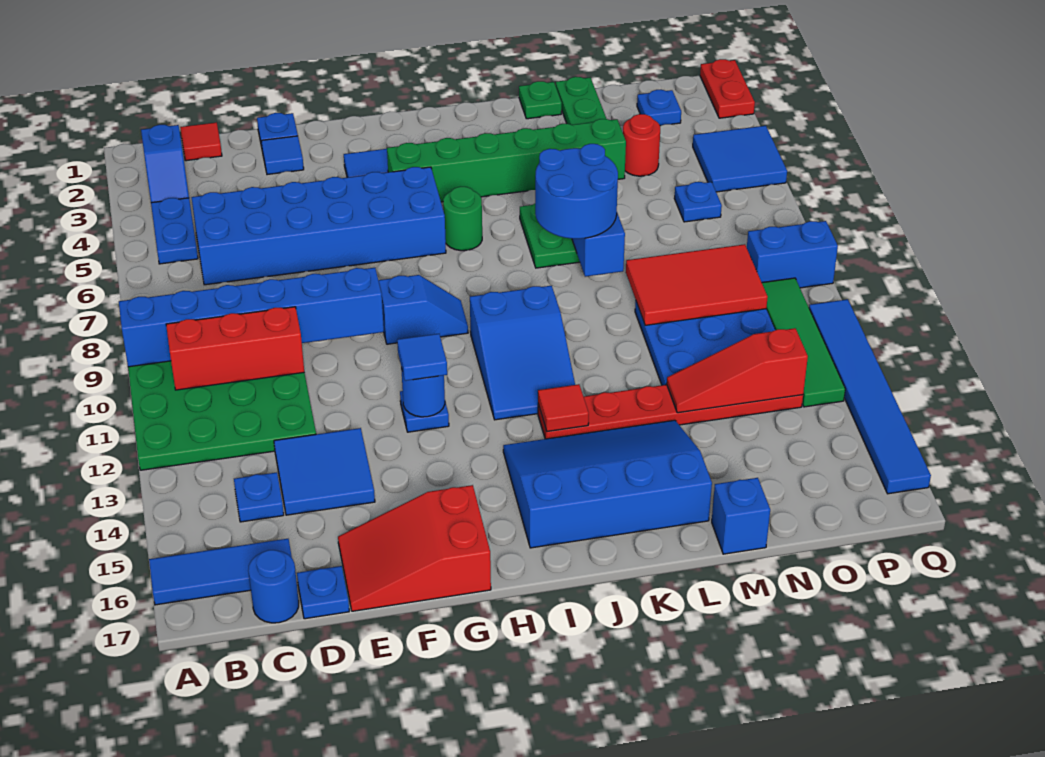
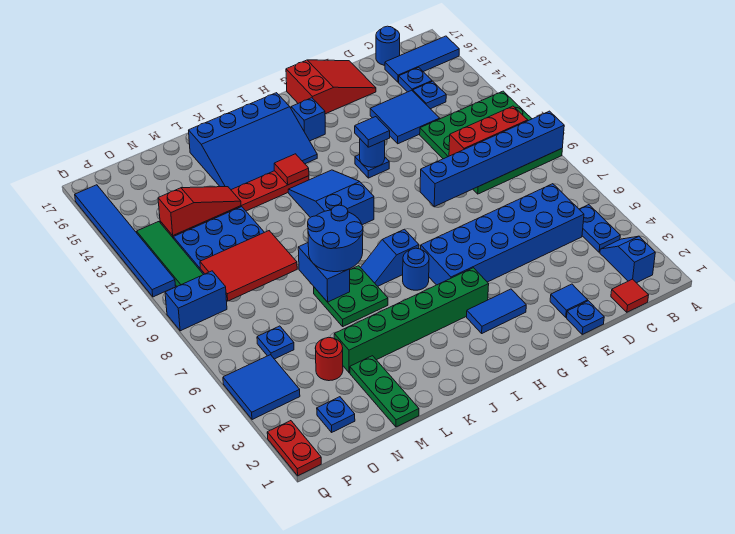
blue plate D17 level 1 -> blue plate C15 level 1
blue slope G9:H9 level 1 top G -> blue slope I7:J7 level 1 top I
green round brick I6 level 1 -> blue round brick I6 level 1
green plate L1 level 1 -> none
blue brick M17 level 1 -> blue brick H15 level 1

